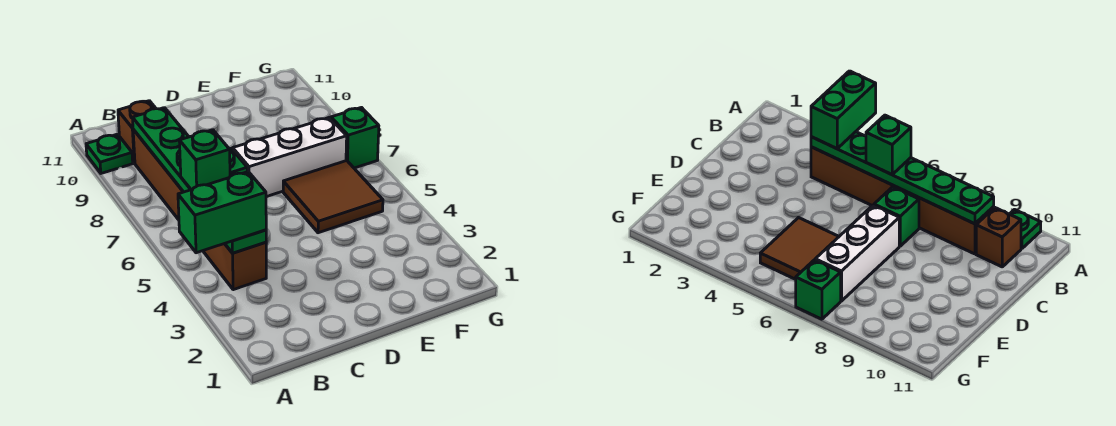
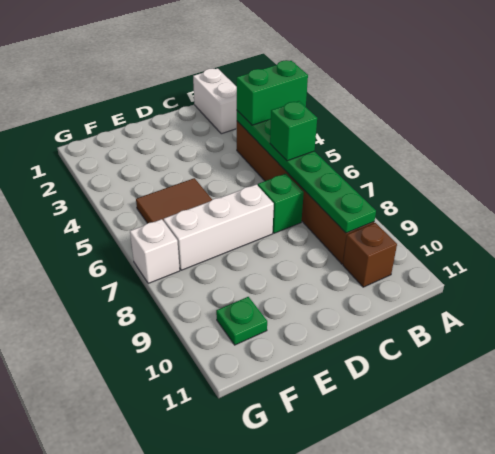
green plate A10 level 1 -> green plate F10 level 1
none -> white brick B1:B2 level 1
green brick G7 level 1 -> white brick G7 level 1

